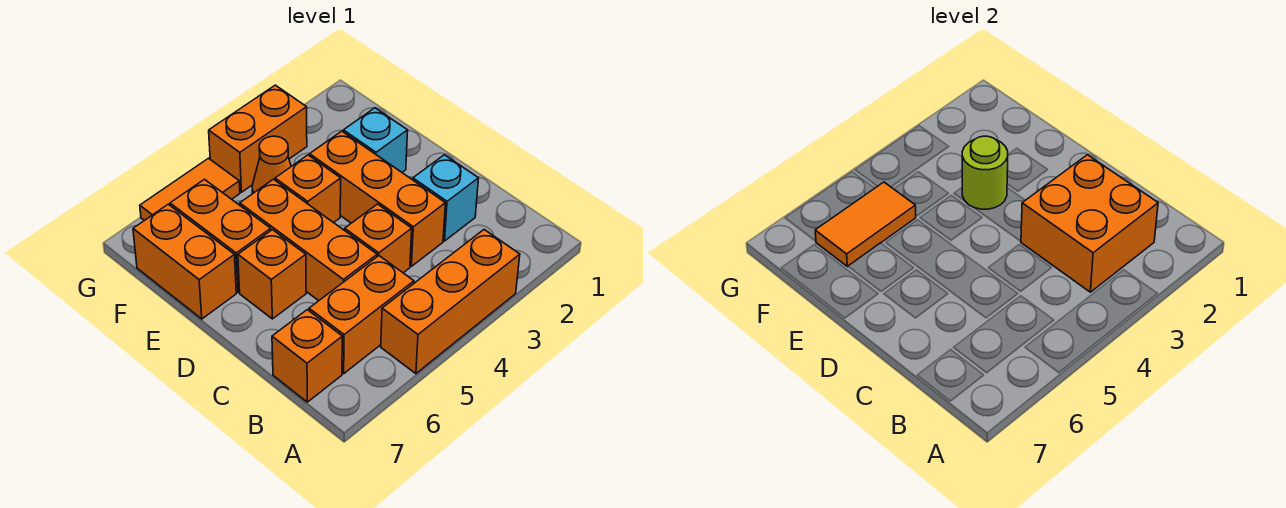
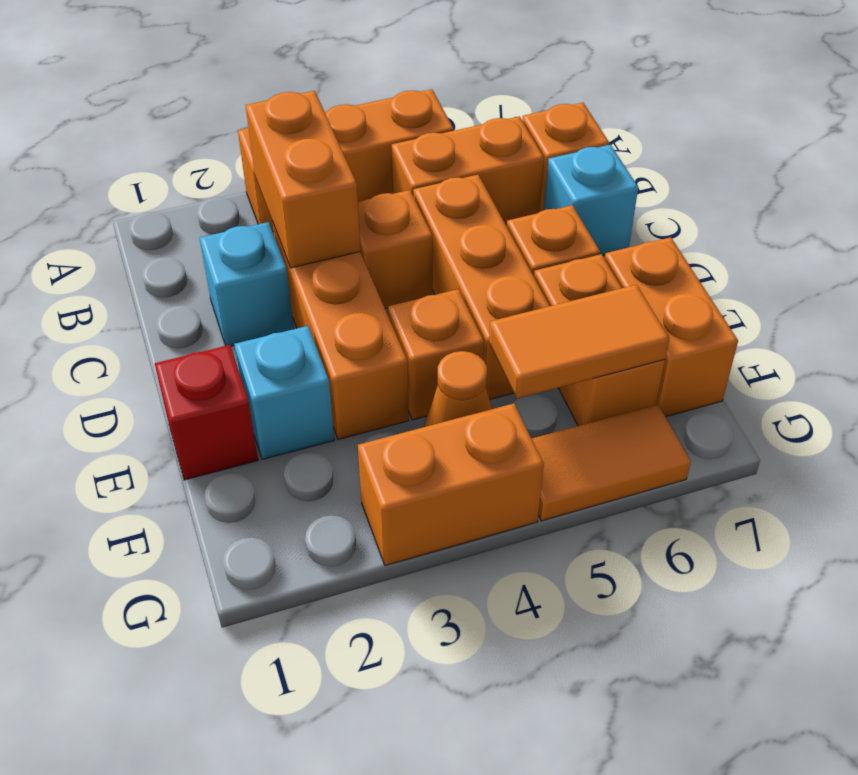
orange brick B2:C3 level 2 -> orange brick B3:C3 level 2
none -> cyan brick C7 level 1
none -> red brick E1 level 1
lime round brick E3 level 2 -> none

